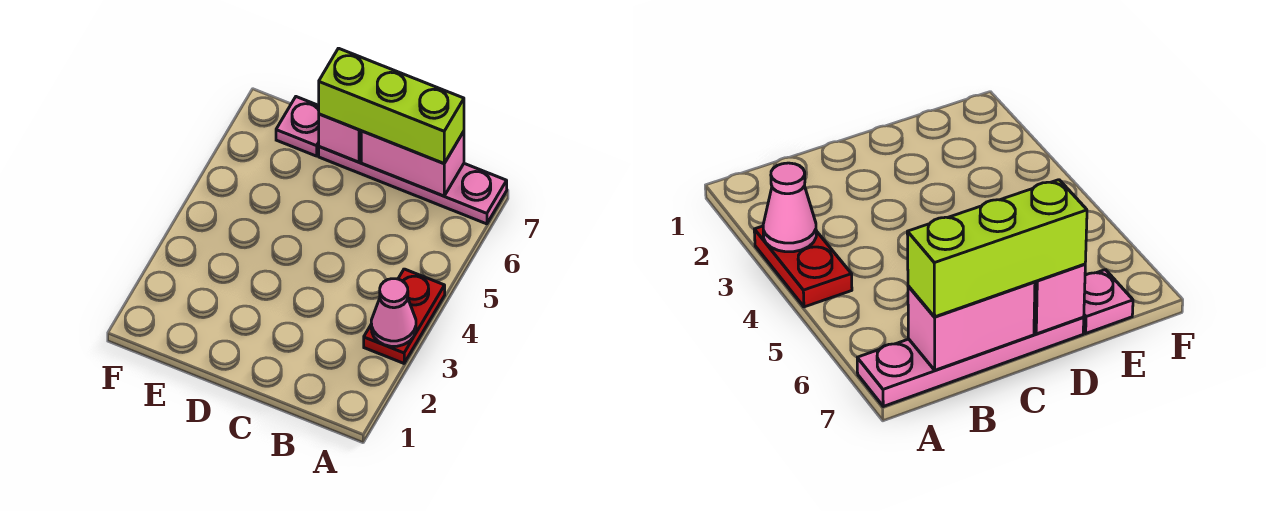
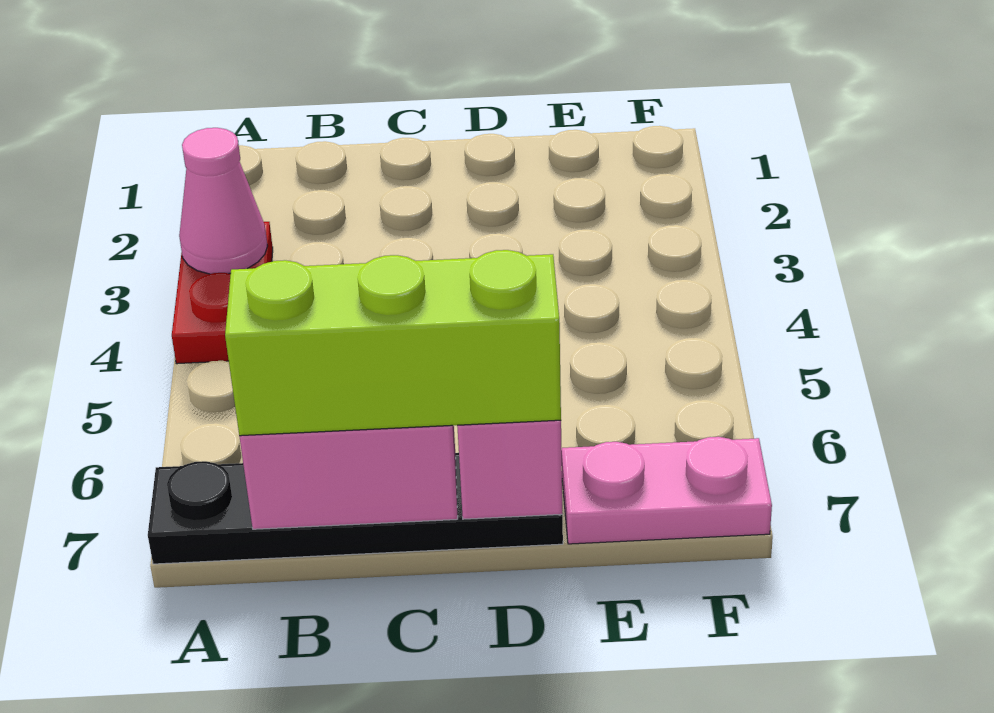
pink plate A7:D7 level 1 -> black plate A7:D7 level 1
pink plate E7 level 1 -> pink plate E7:F7 level 1

